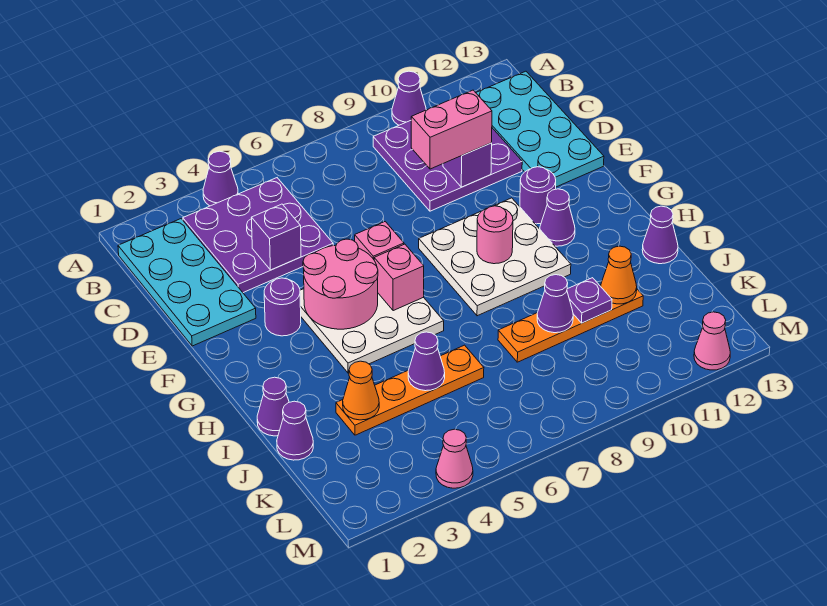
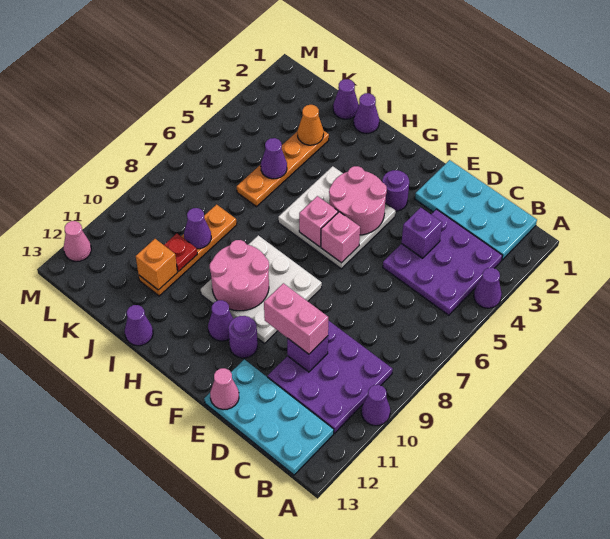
pink brick D9:D10 level 3 -> pink brick D10:E10 level 3
pink round brick G9 level 2 -> pink round brick G9:H10 level 2
purple plate J10 level 2 -> red plate J10 level 2
orange cone J11 level 2 -> orange brick J11 level 2
pink cone M4 level 1 -> pink cone E13 level 2

